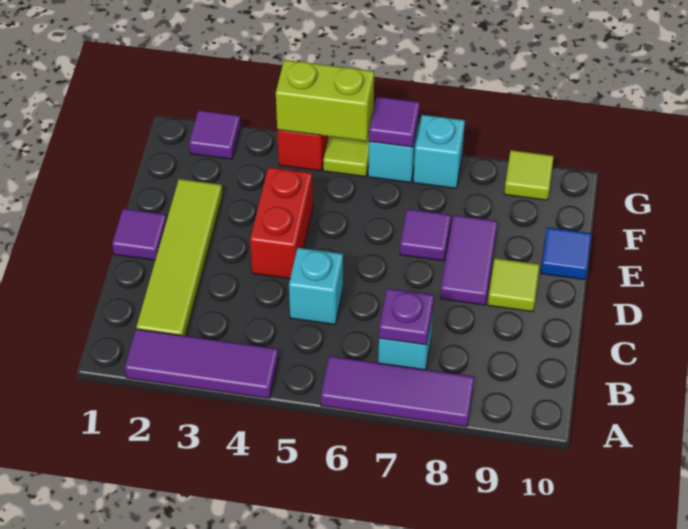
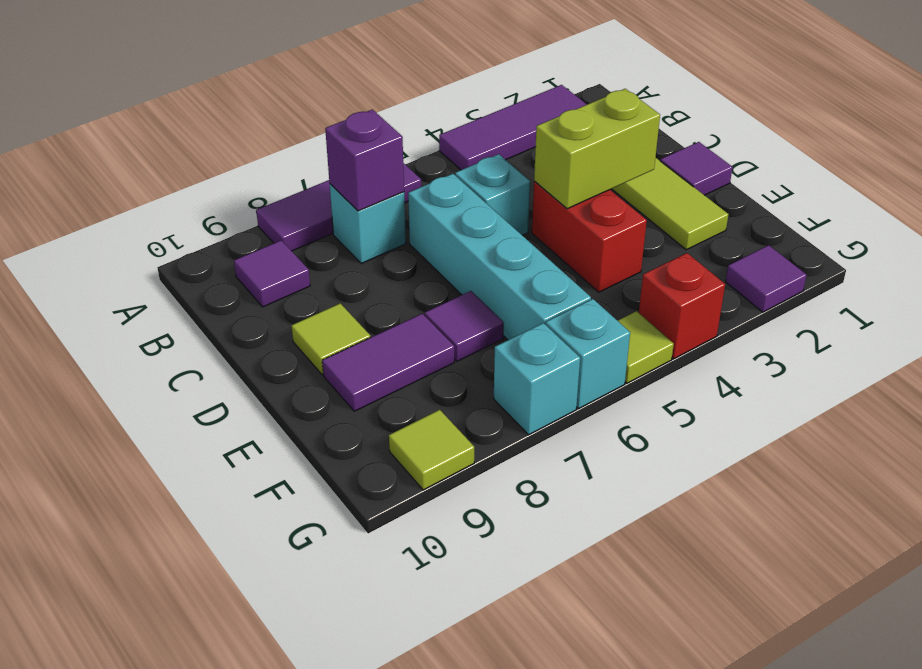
purple plate B7 level 2 -> purple brick B7 level 2
none -> cyan brick C6:F6 level 1
purple tile D8:E8 level 1 -> purple tile E8:E9 level 1
blue tile E10 level 1 -> none
lime brick G4:G5 level 2 -> lime brick D3:D4 level 2
purple tile G6 level 2 -> purple tile B9 level 1

